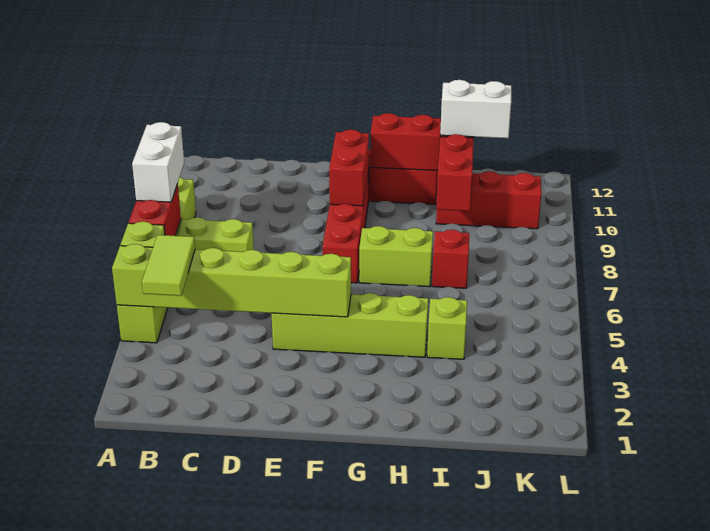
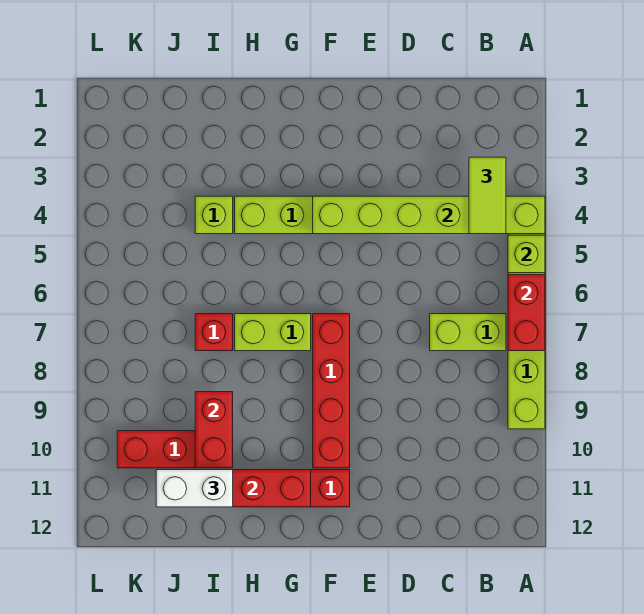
white brick A7:A8 level 3 -> none
red brick F9:F10 level 2 -> none

